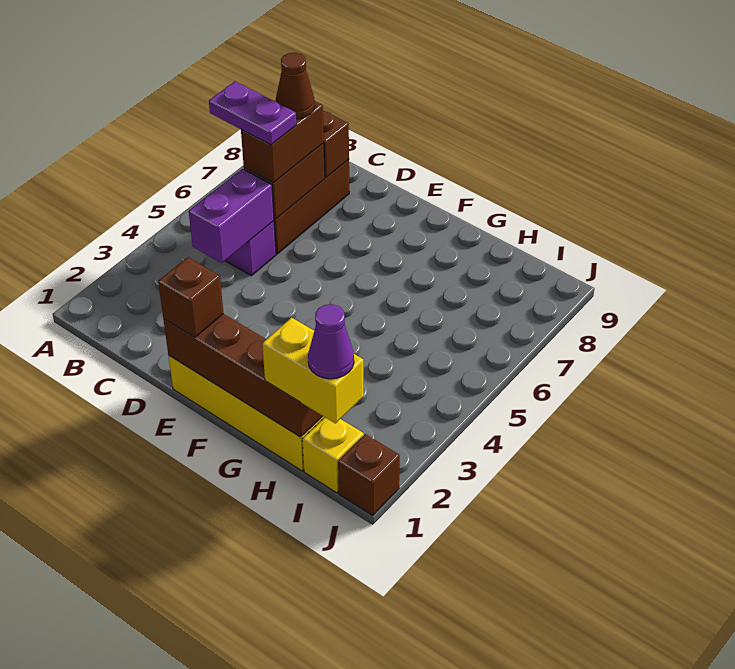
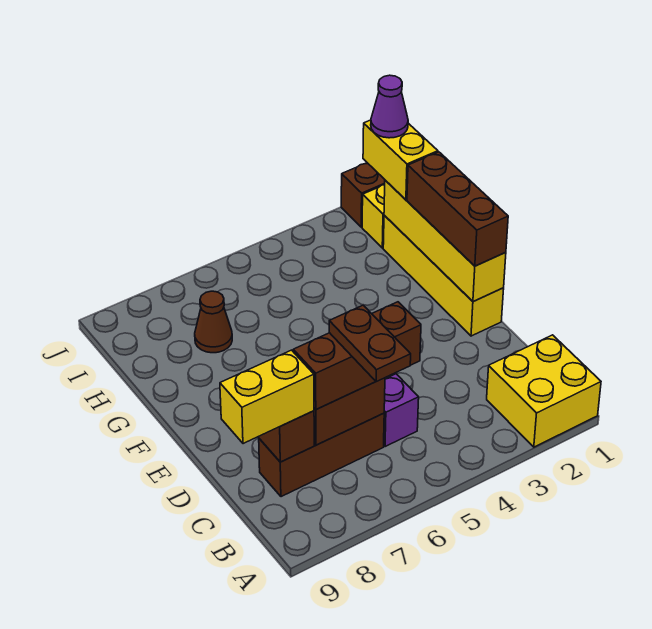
none -> yellow brick A1:B2 level 1
purple plate B6:C6 level 4 -> brown plate B6:C6 level 4
purple brick C4:C5 level 2 -> none
brown brick C6:C7 level 3 -> brown brick C5:C7 level 3
brown cone C7 level 4 -> brown cone H7 level 1
none -> yellow brick C8:C9 level 3
brown brick E1:H1 level 2 -> yellow brick E1:H1 level 2
brown brick E1 level 3 -> brown brick E1:G1 level 3

